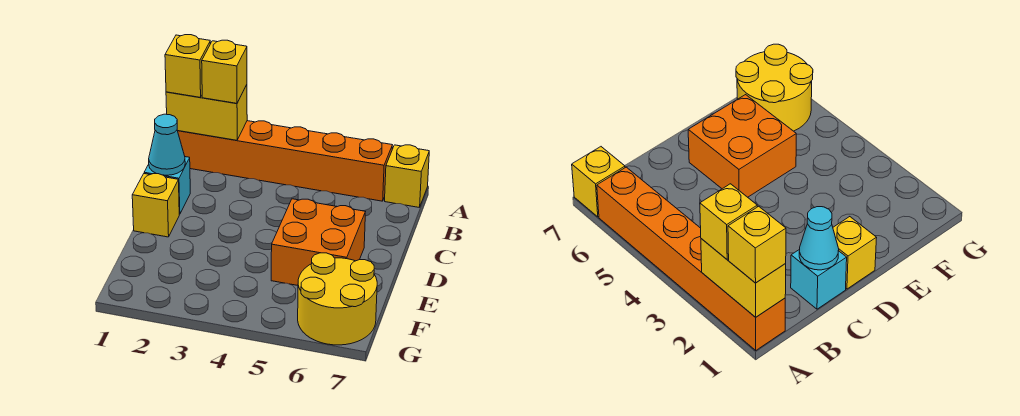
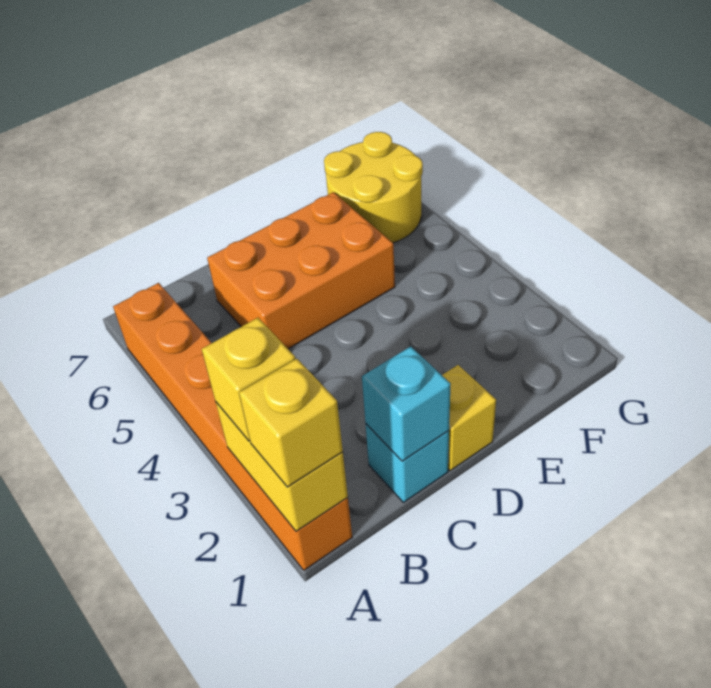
yellow brick A7 level 1 -> none
cyan cone C1 level 2 -> cyan brick C1 level 2
orange brick D5:E6 level 1 -> orange brick C5:E6 level 1

